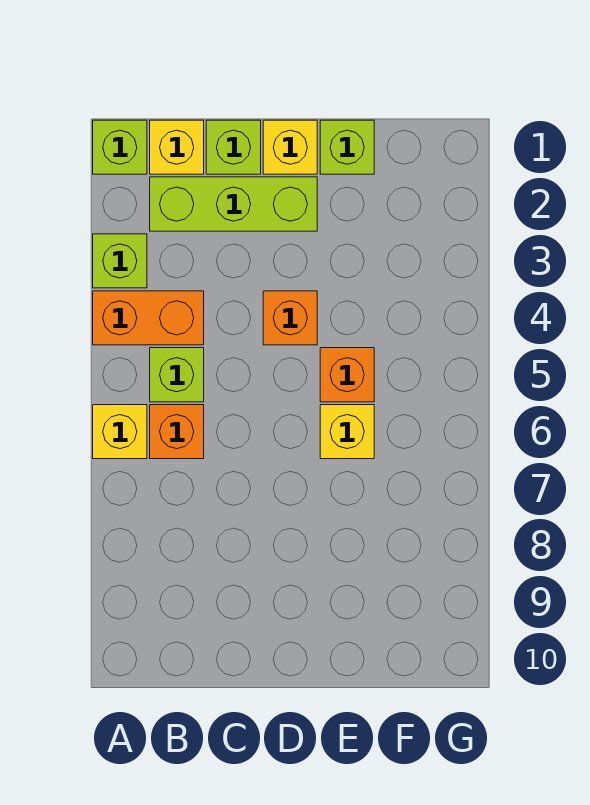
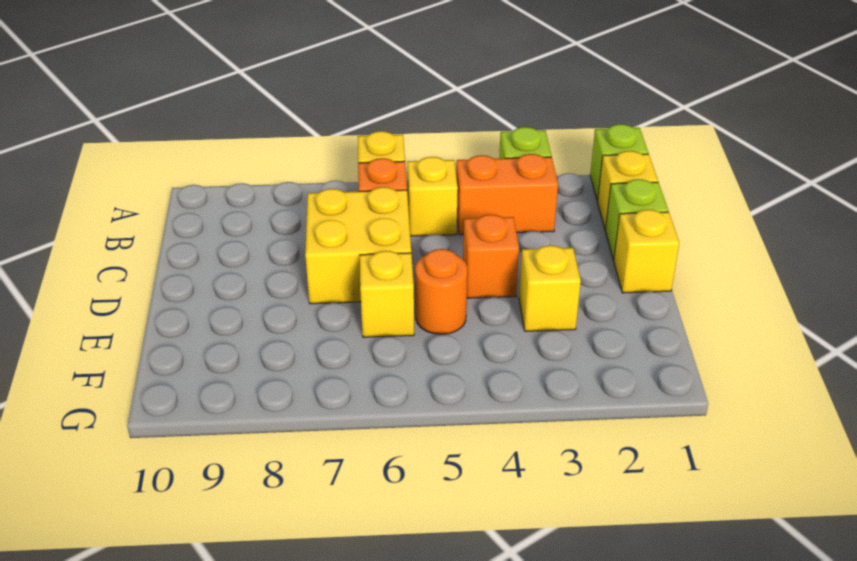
orange brick A4:B4 level 1 -> orange brick B3:B4 level 1
lime brick B2:D2 level 1 -> none
lime brick B5 level 1 -> yellow brick B5 level 1
none -> yellow brick C6:D7 level 1
lime brick E1 level 1 -> none
none -> yellow brick E3 level 1
orange brick E5 level 1 -> orange round brick E5 level 1

